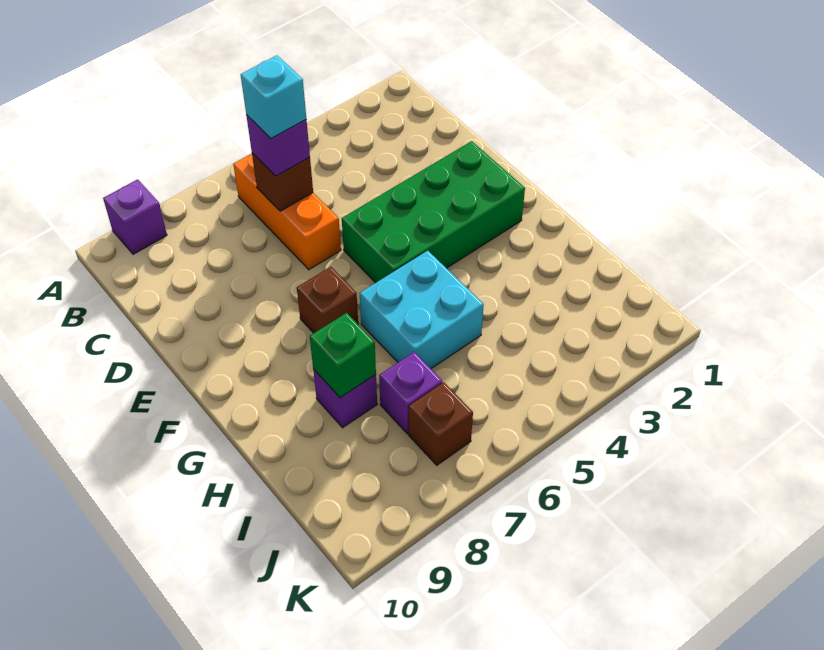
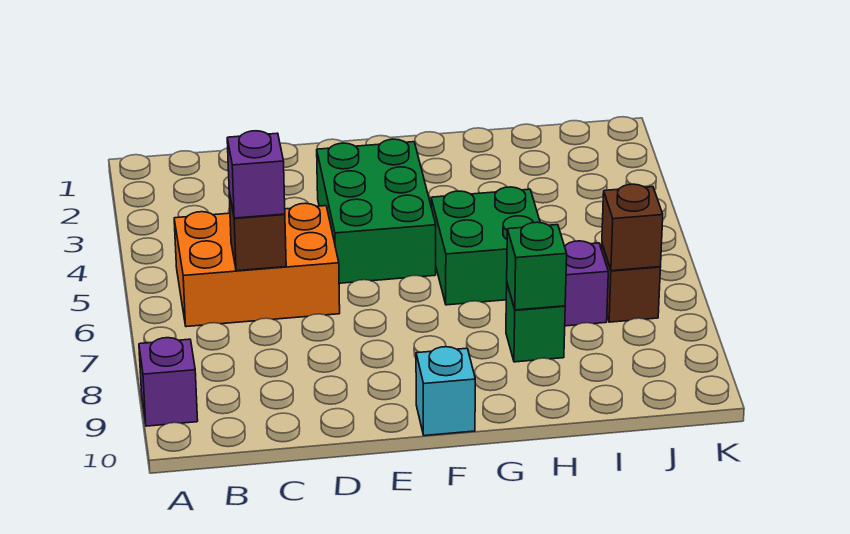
orange brick B6:D6 level 1 -> orange brick B5:D6 level 1
cyan brick C6 level 4 -> cyan brick F10 level 1
green brick E2:F5 level 1 -> green brick E3:F5 level 1
brown brick F7 level 1 -> brown brick J7 level 2
cyan brick G5:H6 level 1 -> green brick G5:H6 level 1
purple brick H8 level 1 -> green brick H8 level 1

